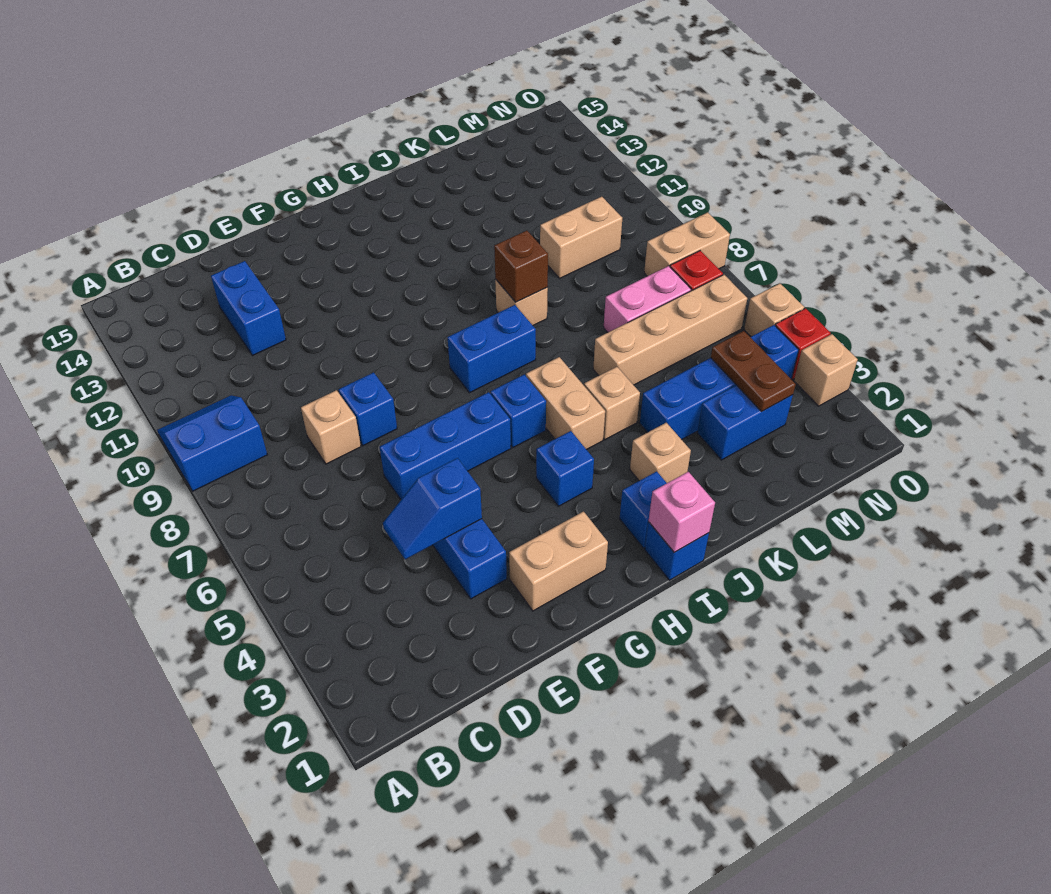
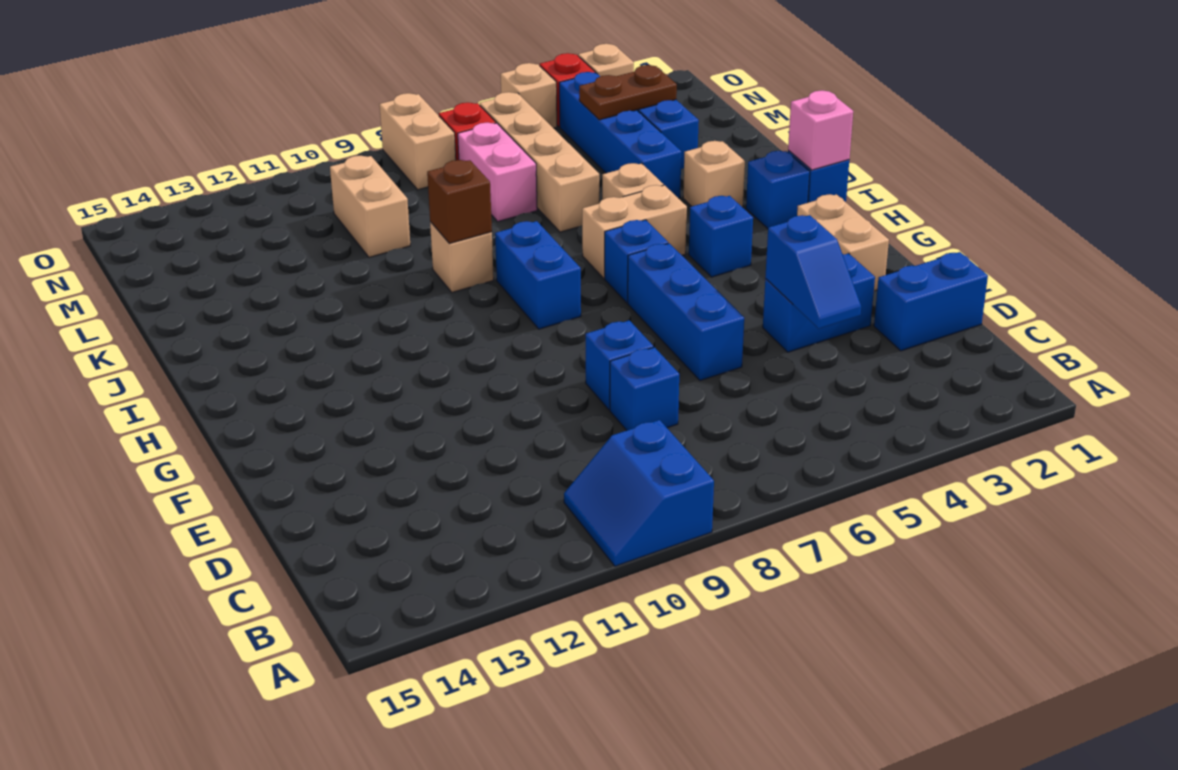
tan brick D8 level 1 -> blue brick D8 level 1
blue brick D12:D13 level 1 -> blue brick D1:D2 level 1

